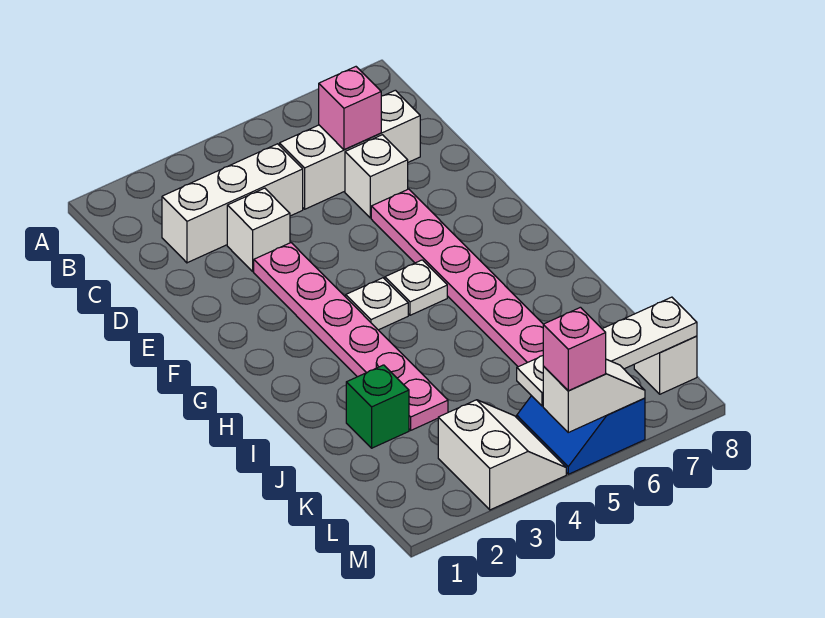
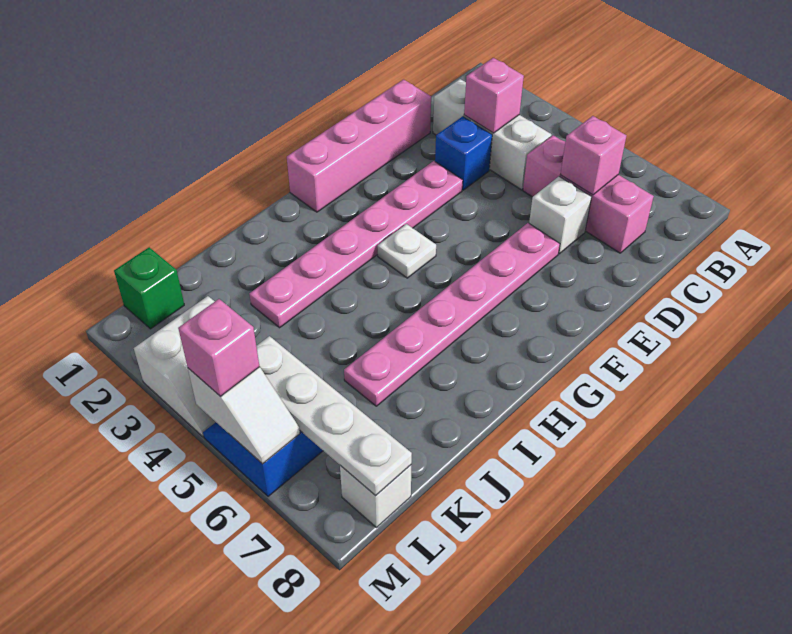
none -> pink brick C3 level 2
white brick C5:C7 level 1 -> pink brick C5:C7 level 1
none -> pink brick D1:G1 level 1
white brick D3 level 1 -> blue brick D3 level 1
white plate G5 level 1 -> none
green brick J2 level 1 -> green brick L1 level 1

